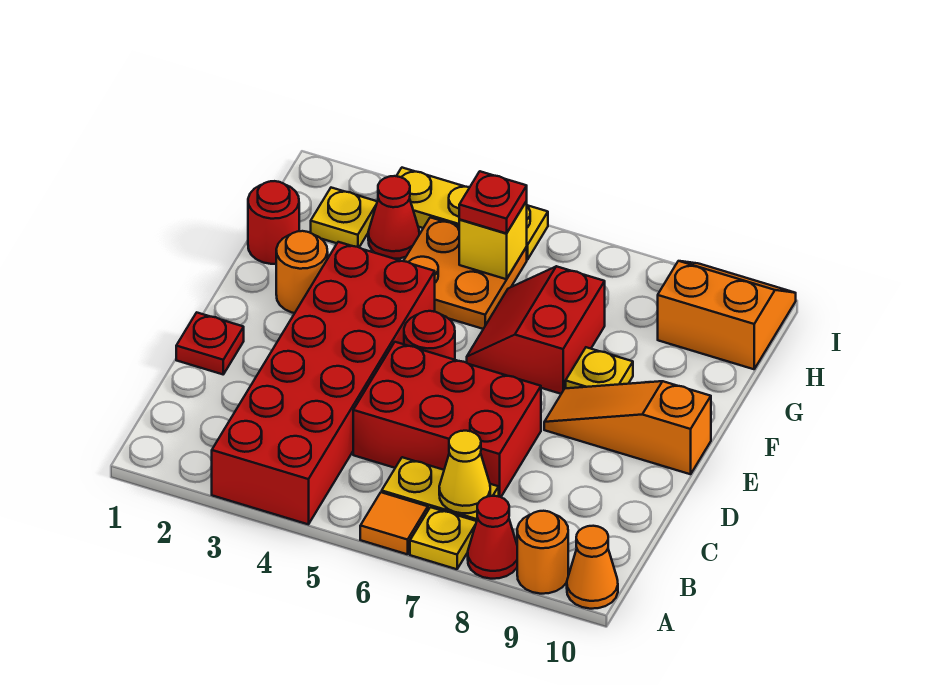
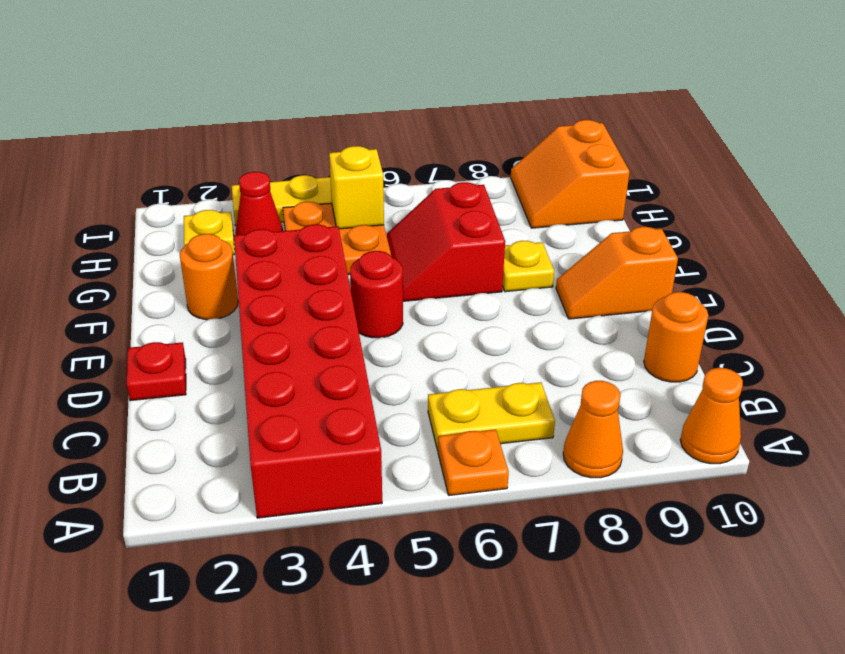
orange tile A6 level 1 -> orange plate A6 level 1
yellow plate A7 level 1 -> none
red cone A8 level 1 -> orange cone A8 level 1
orange round brick A9 level 1 -> orange round brick C10 level 1
yellow cone B7 level 2 -> none
red brick C5:D7 level 1 -> none
orange slope E8:E10 level 1 top 10 -> orange slope E9:E10 level 1 top 10
red round brick G1 level 1 -> none
red plate H5 level 3 -> none
orange slope H9:I10 level 1 top H -> orange slope H9:I10 level 1 top 10

